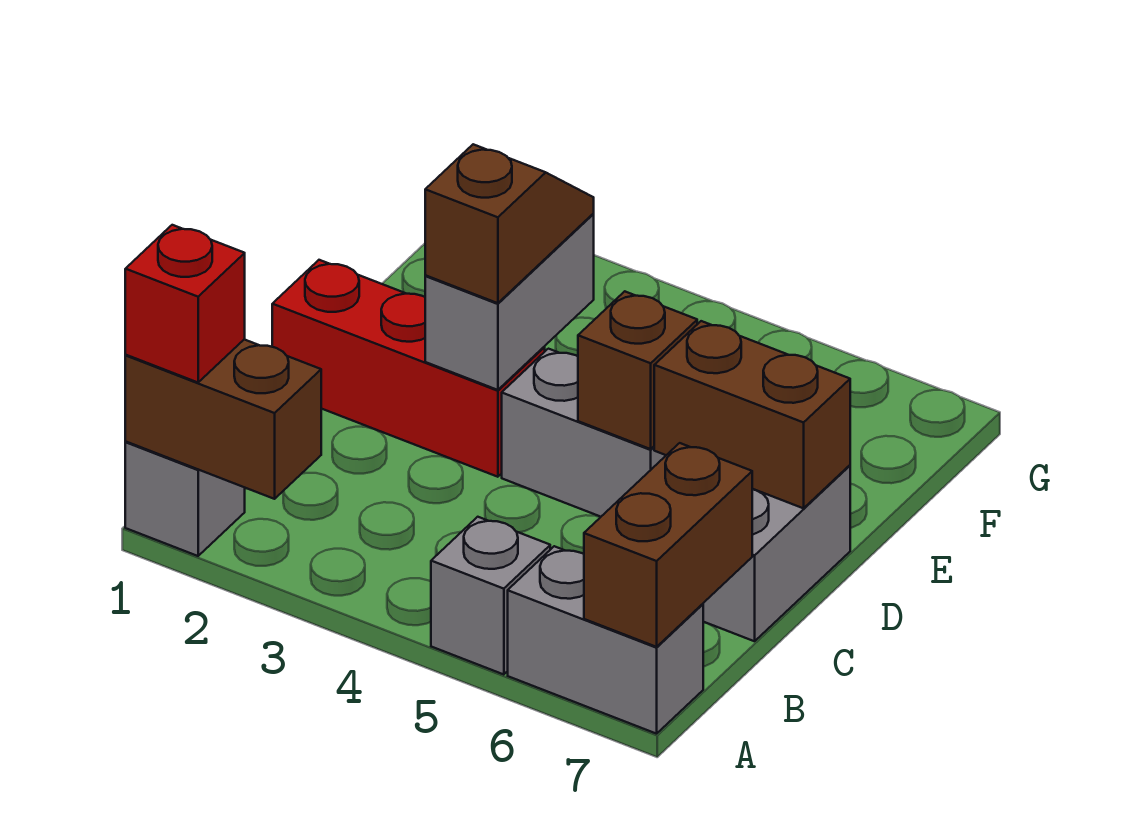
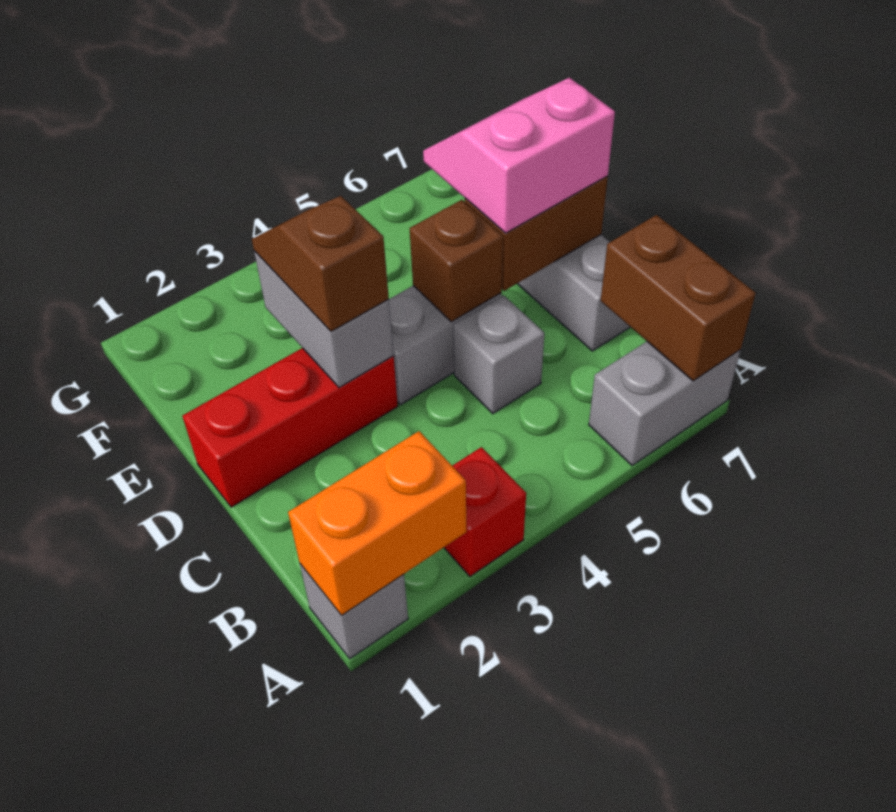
brown brick A1:A2 level 2 -> orange brick A1:A2 level 2
red brick A1 level 3 -> red brick A3 level 1
grey brick A5 level 1 -> grey brick C5 level 1
none -> pink slope D6:E7 level 3 top D

